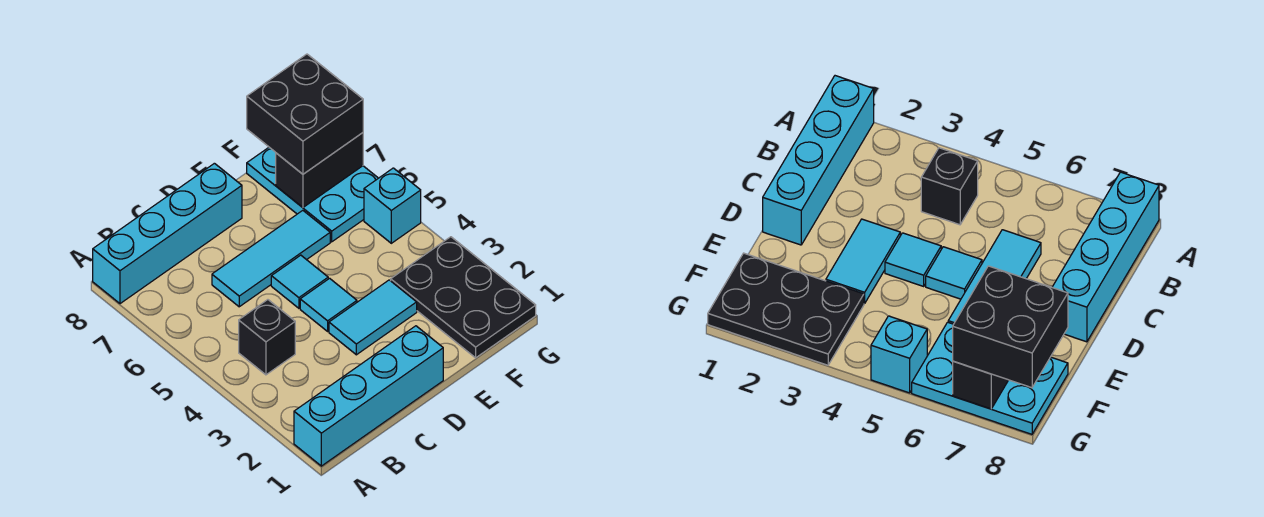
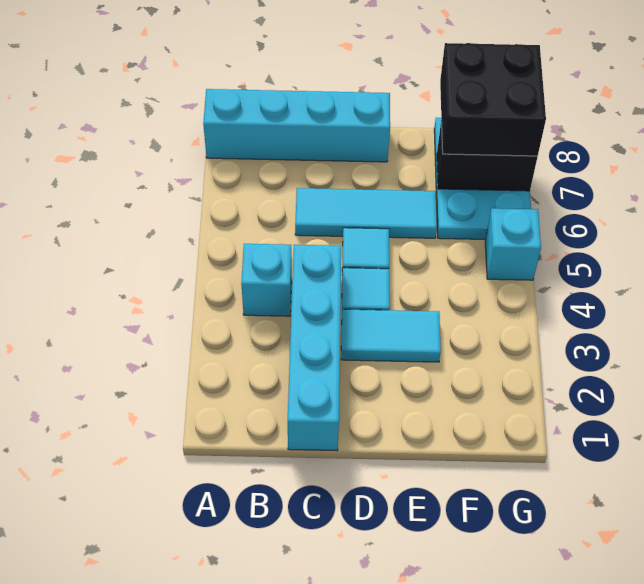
cyan brick A1:D1 level 1 -> cyan brick C1:C4 level 1
black brick B4 level 1 -> cyan brick B4 level 1
black plate F1:G3 level 1 -> none

